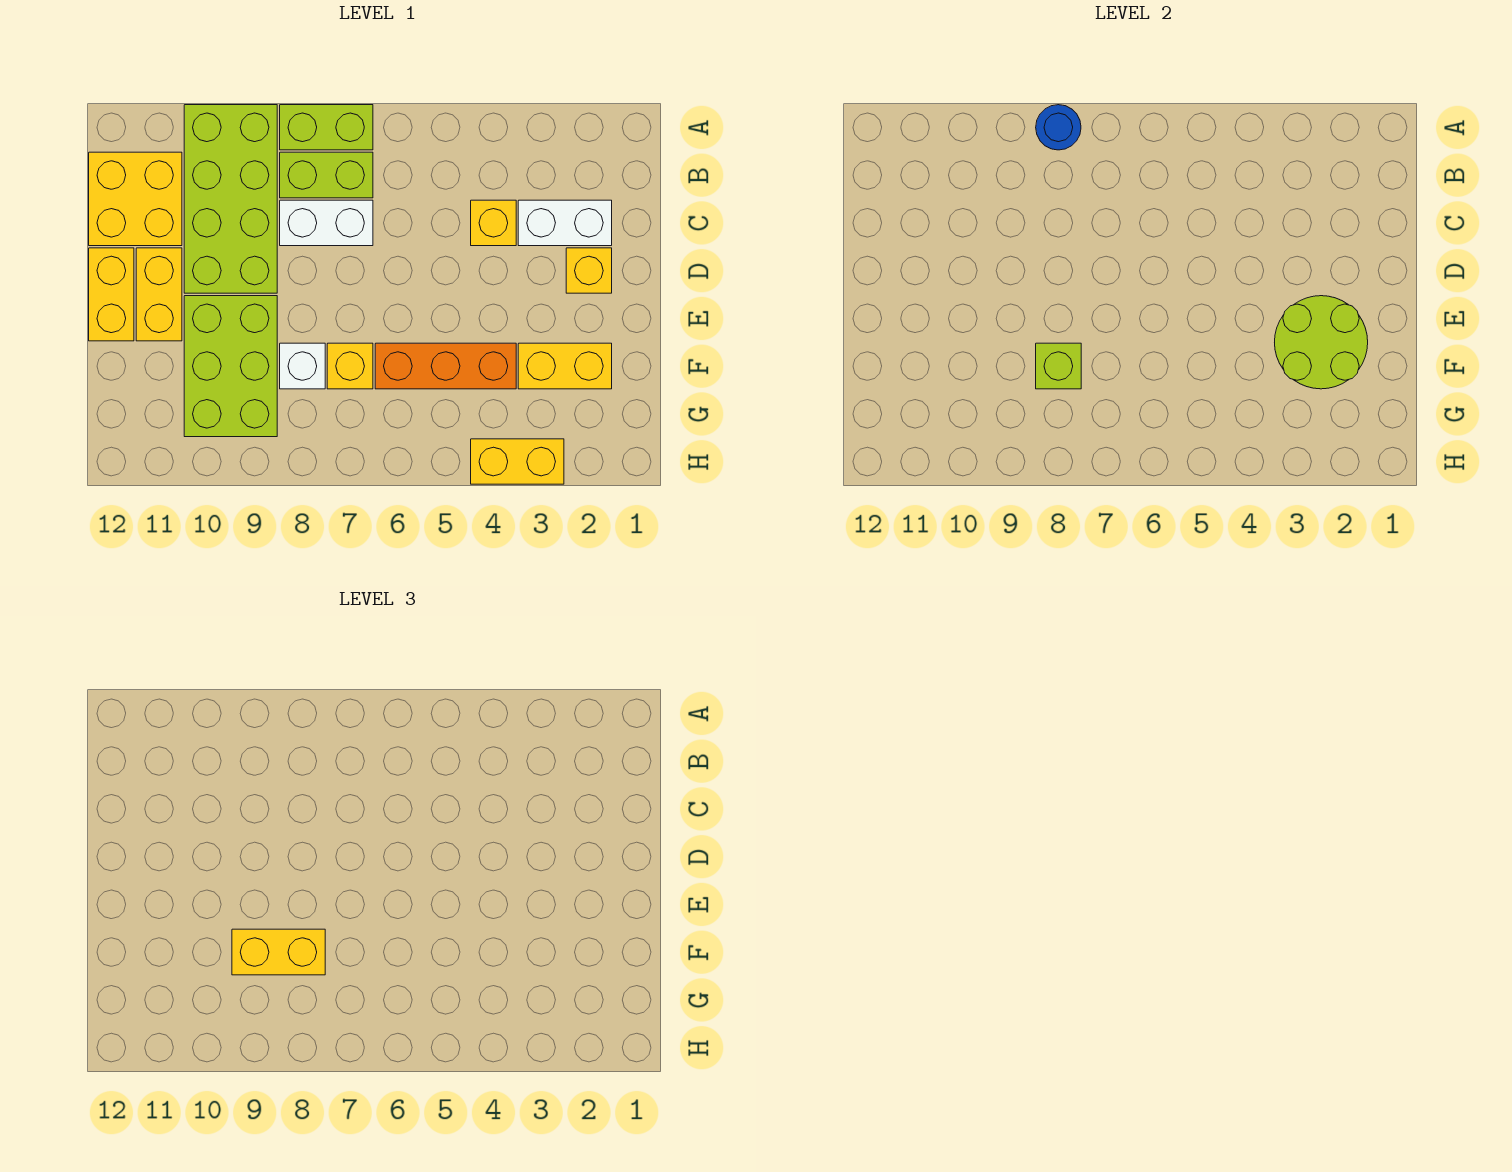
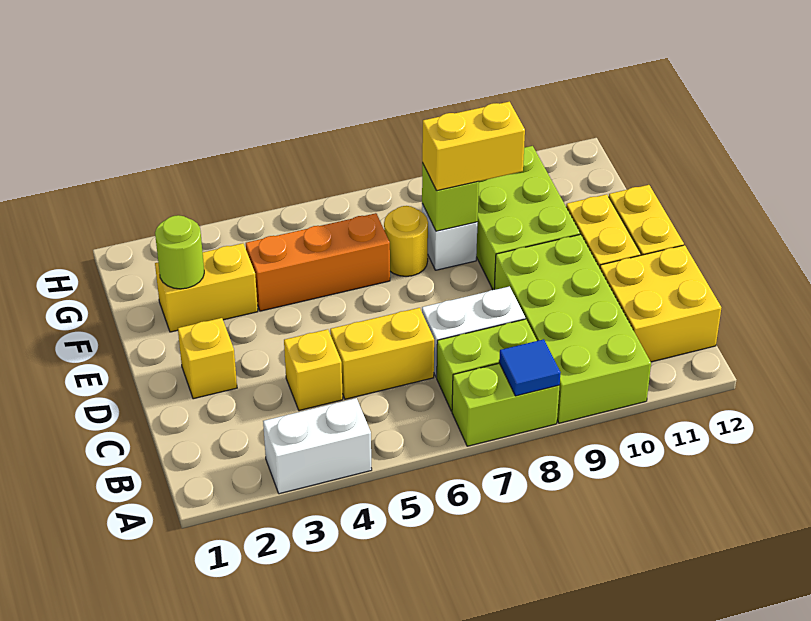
blue round brick A8 level 2 -> blue tile A8 level 2
white brick C2:C3 level 1 -> white brick A3:A4 level 1
lime round brick E2:F3 level 2 -> lime round brick F2 level 2
yellow brick F7 level 1 -> yellow round brick F7 level 1
yellow brick H3:H4 level 1 -> yellow brick C5:C6 level 1

